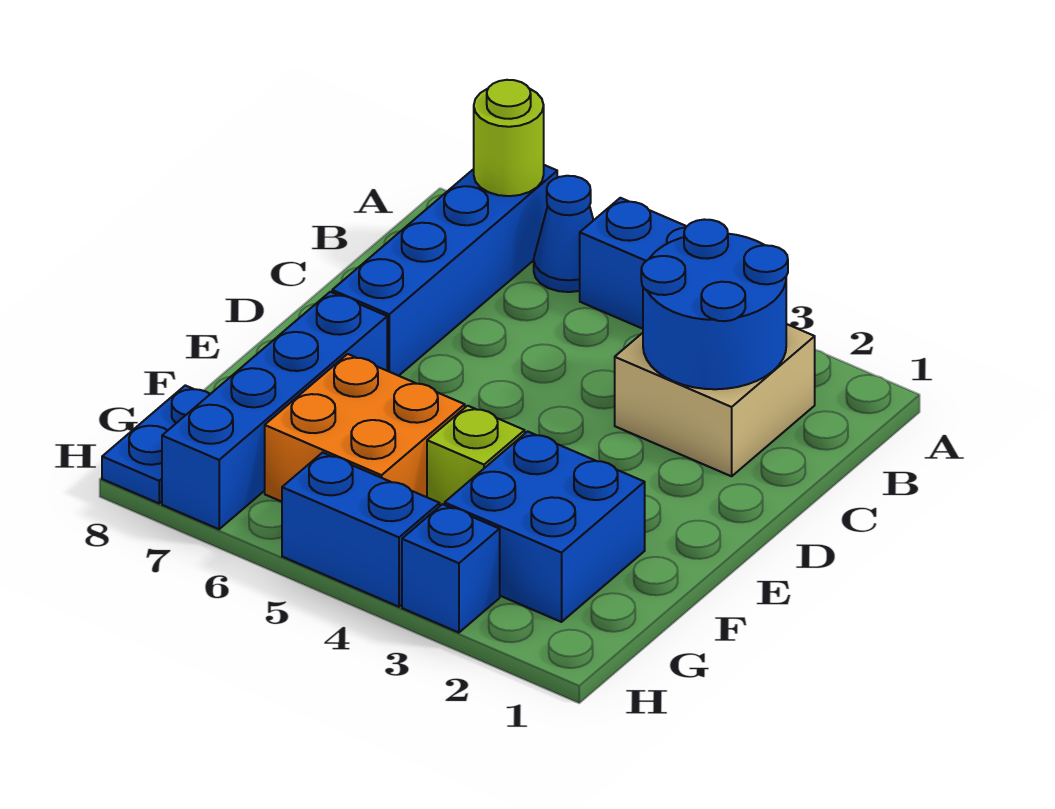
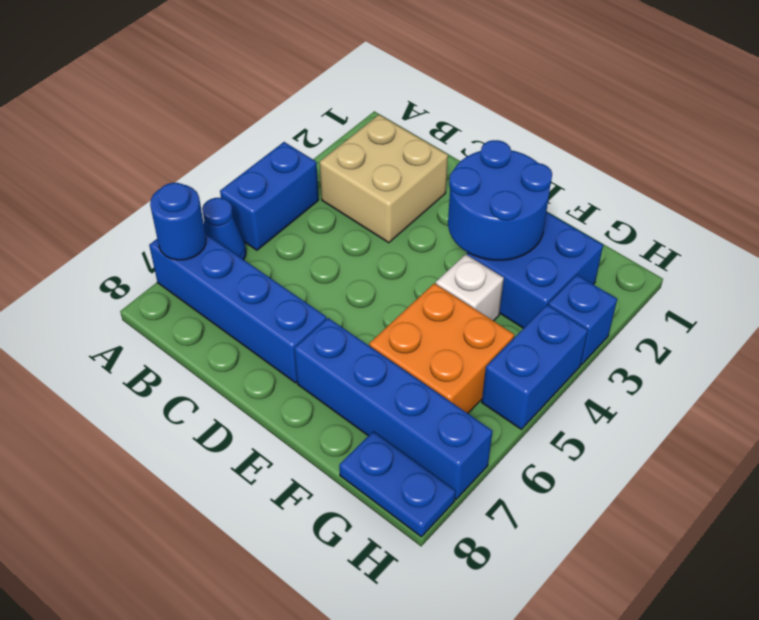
lime round brick A7 level 2 -> blue round brick A7 level 2
blue round brick B2:C3 level 2 -> blue round brick E2:F3 level 2
lime brick F4 level 1 -> white brick F4 level 1

